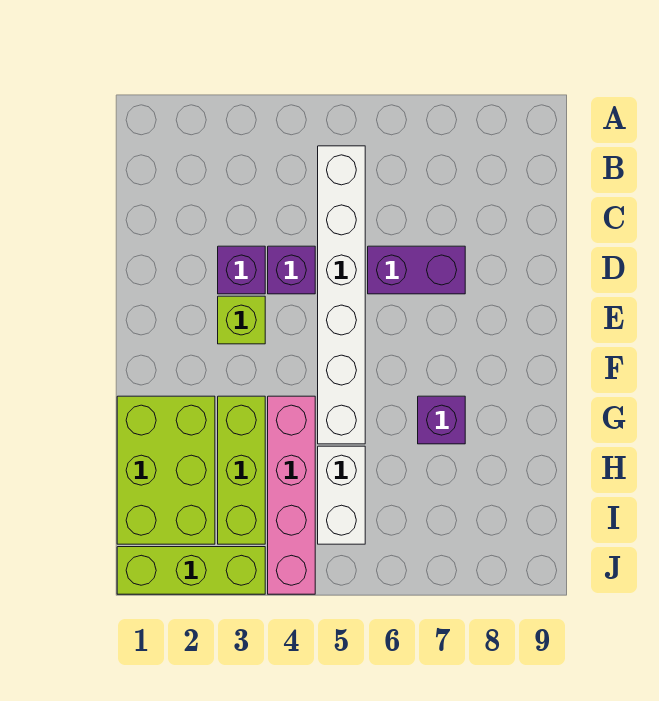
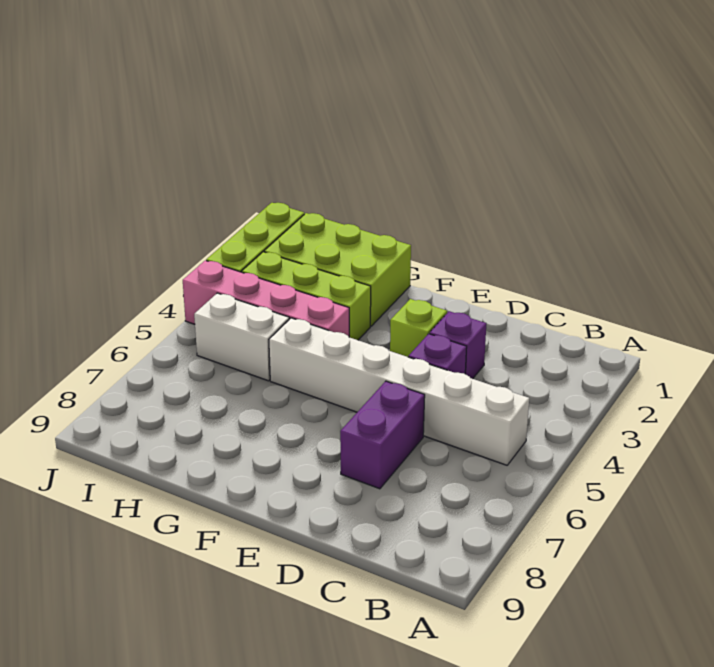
purple brick G7 level 1 -> none

